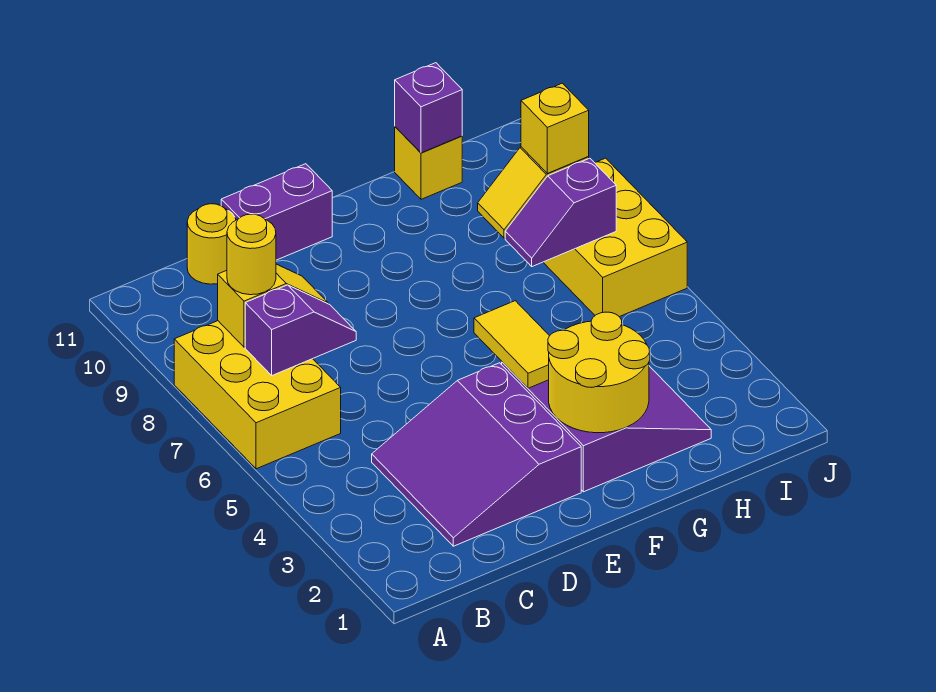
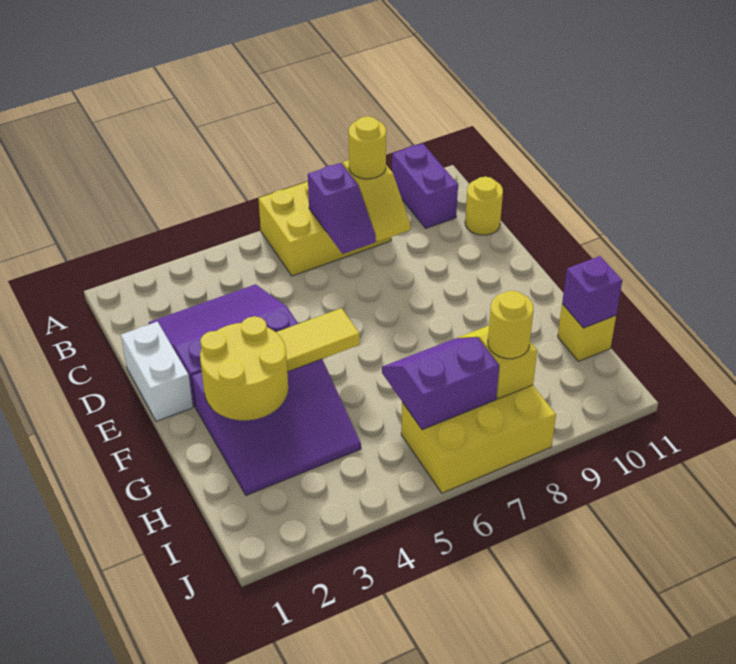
none -> white brick D1:E1 level 1
purple brick D11:E11 level 1 -> purple brick A10:B10 level 1
purple slope H7:I7 level 2 top I -> purple slope H6:I7 level 2 top I
yellow brick I8 level 3 -> yellow round brick I8 level 3

